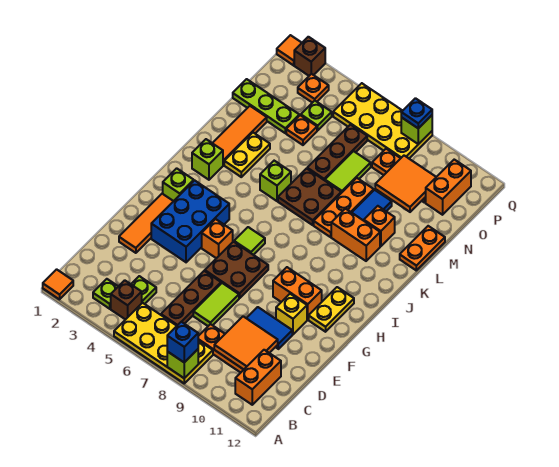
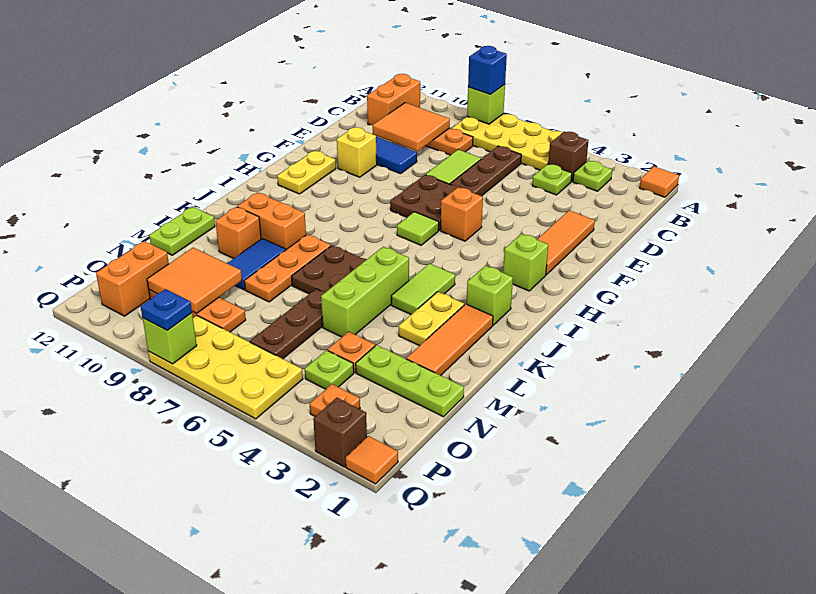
blue brick F3:H4 level 1 -> none
orange brick G9:G10 level 1 -> none
lime brick K5 level 1 -> lime brick K5:M5 level 1
orange plate L12:M12 level 1 -> lime plate L12:M12 level 1
lime tile M7:N7 level 1 -> lime tile J4:K4 level 1

